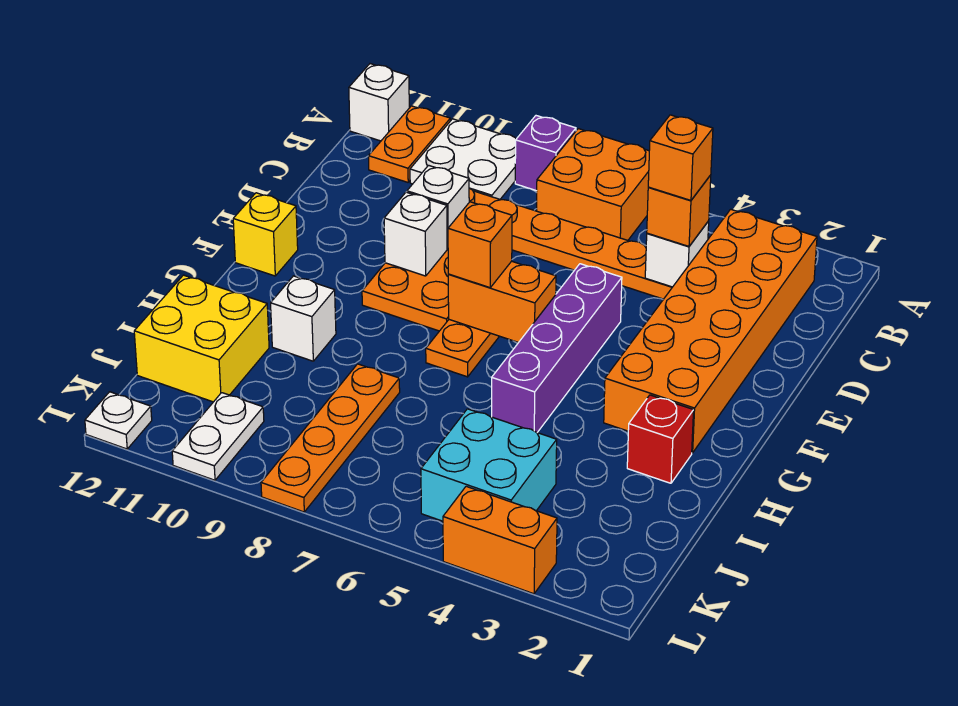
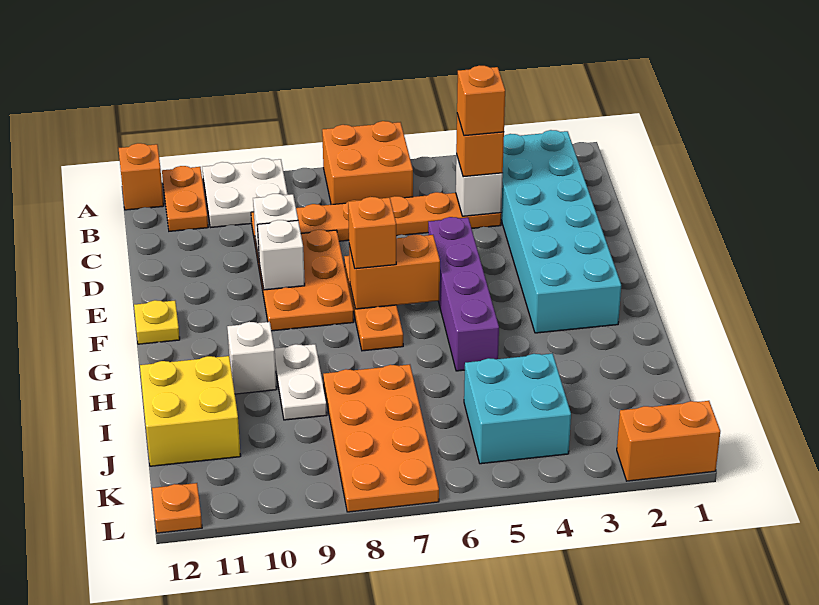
purple brick A8 level 1 -> none
white brick A12 level 1 -> orange brick A12 level 1
orange brick B2:G3 level 1 -> cyan brick B2:G3 level 1
yellow brick F12 level 1 -> yellow plate F12 level 1
red brick H2 level 1 -> none
orange plate I8:L8 level 1 -> orange plate I7:L8 level 1
white plate K10:L10 level 1 -> white plate H9:I9 level 1
orange brick L3:L4 level 1 -> orange brick L1:L2 level 1
white plate L12 level 1 -> orange plate L12 level 1

